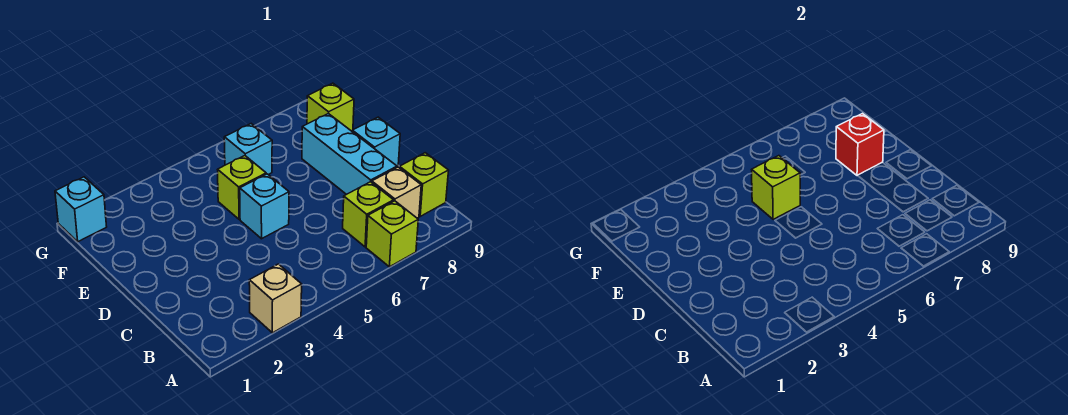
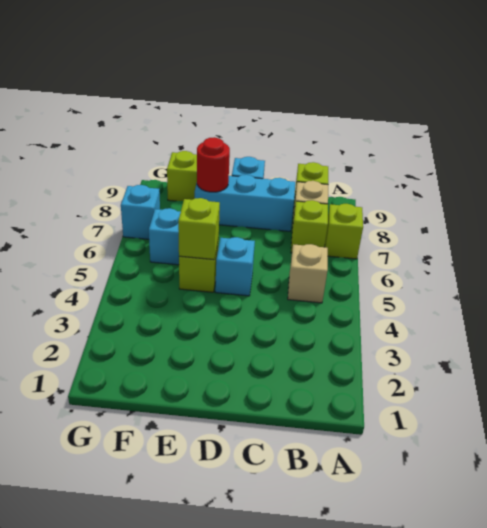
tan brick A3 level 1 -> tan brick B5 level 1
red brick E8 level 2 -> red round brick E8 level 2
cyan brick G1 level 1 -> cyan brick G7 level 1

